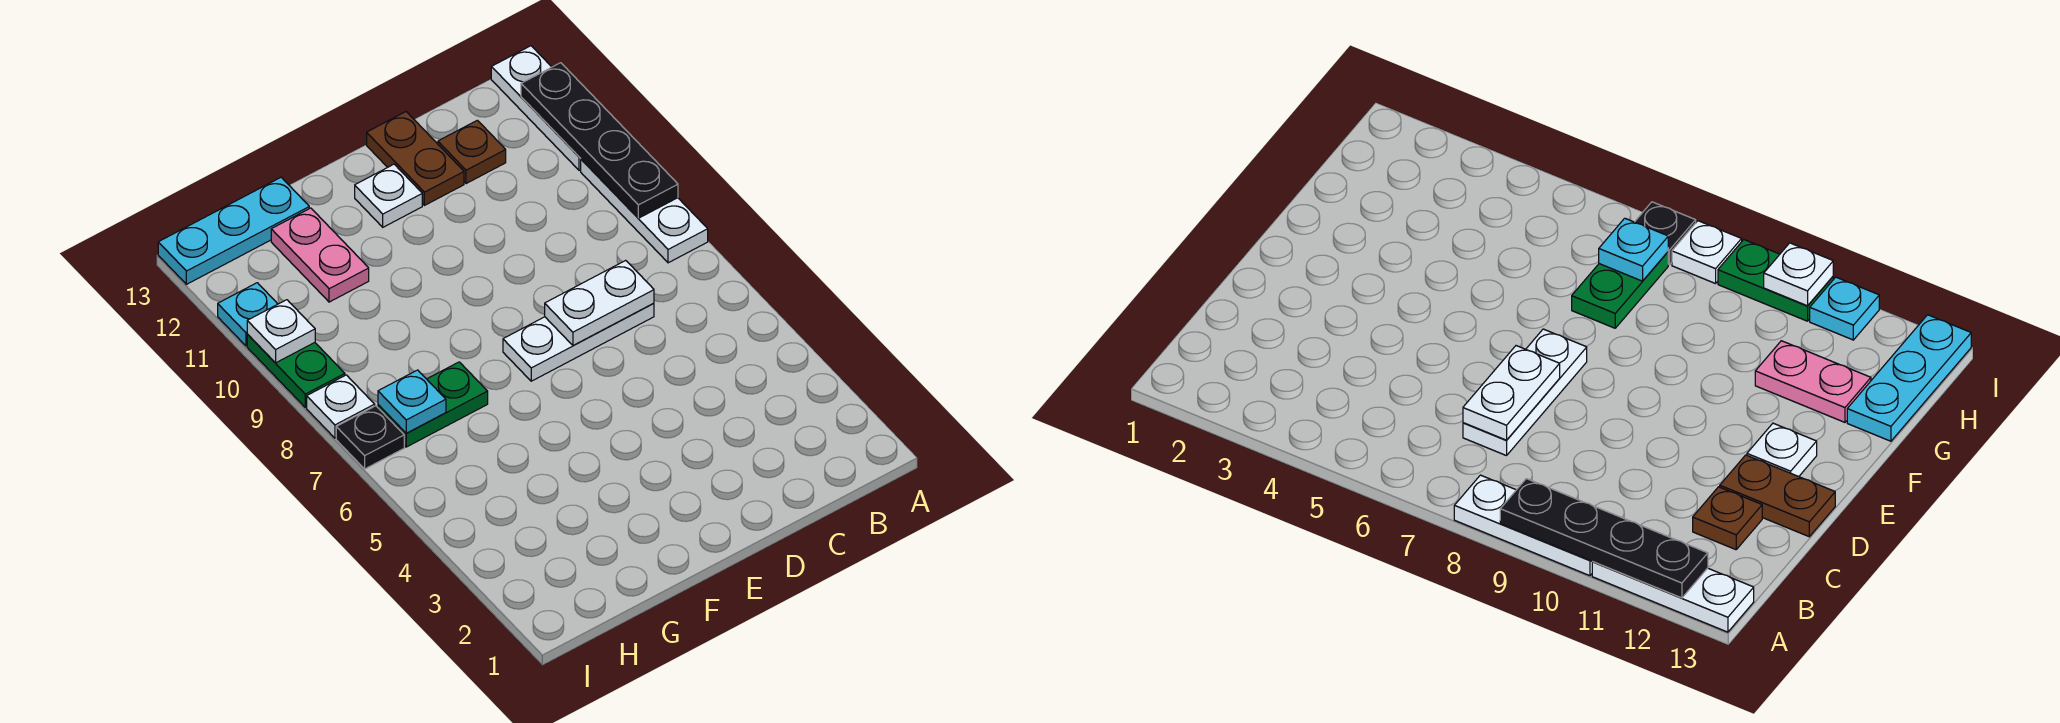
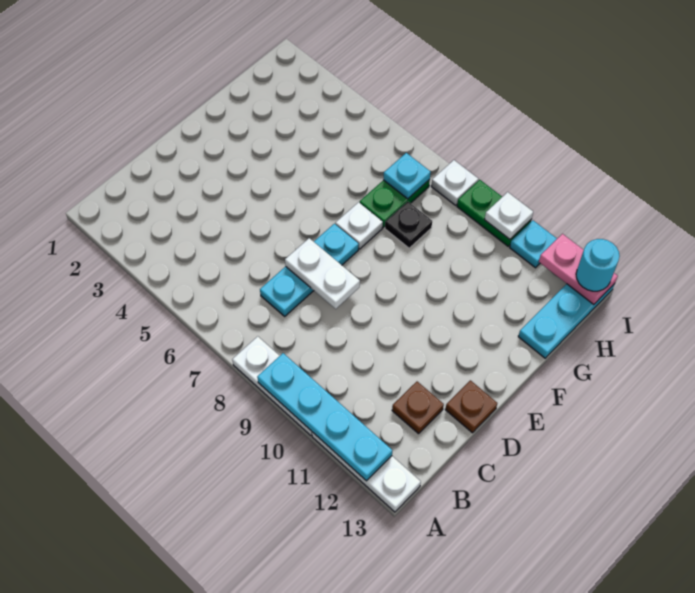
black plate A9:A12 level 2 -> cyan plate A9:A12 level 2
white plate C7:E7 level 1 -> cyan plate C7:E7 level 1
white plate C7:D7 level 2 -> white plate D7:D8 level 2
brown plate D12:D13 level 1 -> brown plate D13 level 1
white plate E12 level 1 -> white plate F7 level 1
pink plate G11:G12 level 1 -> pink plate I12:I13 level 2
black plate I7 level 1 -> black plate G8 level 1
none -> cyan round brick I13 level 3

